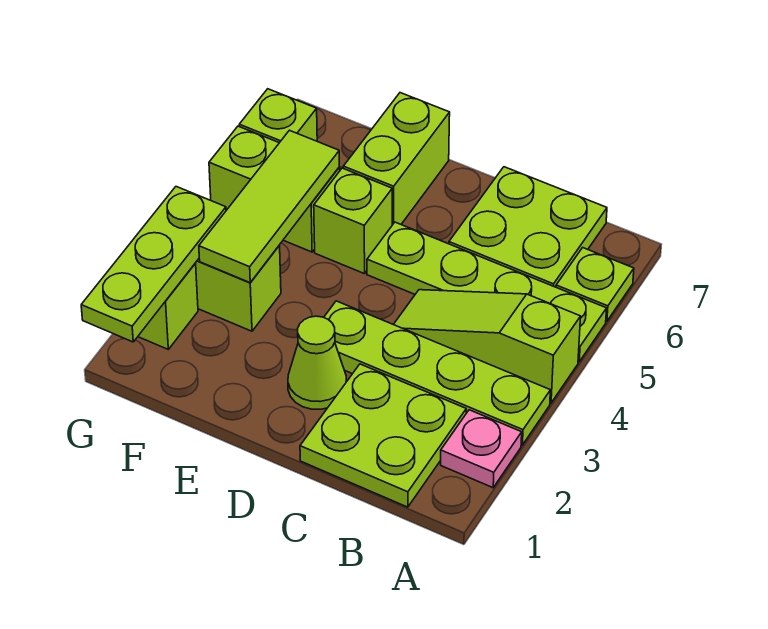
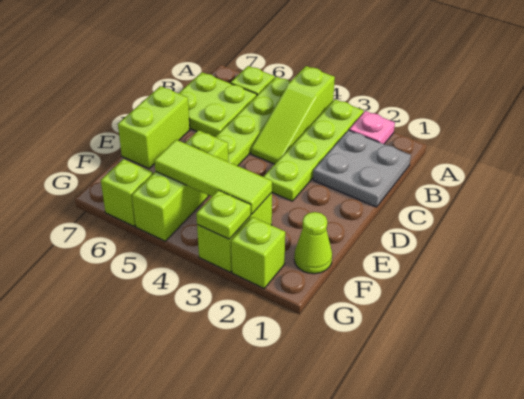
lime plate B1:C2 level 1 -> grey plate B1:C2 level 1
lime cone D2 level 1 -> lime cone F1 level 1
lime brick E6:E7 level 1 -> lime brick D7:E7 level 1
lime plate G1:G3 level 2 -> lime plate G3 level 2

